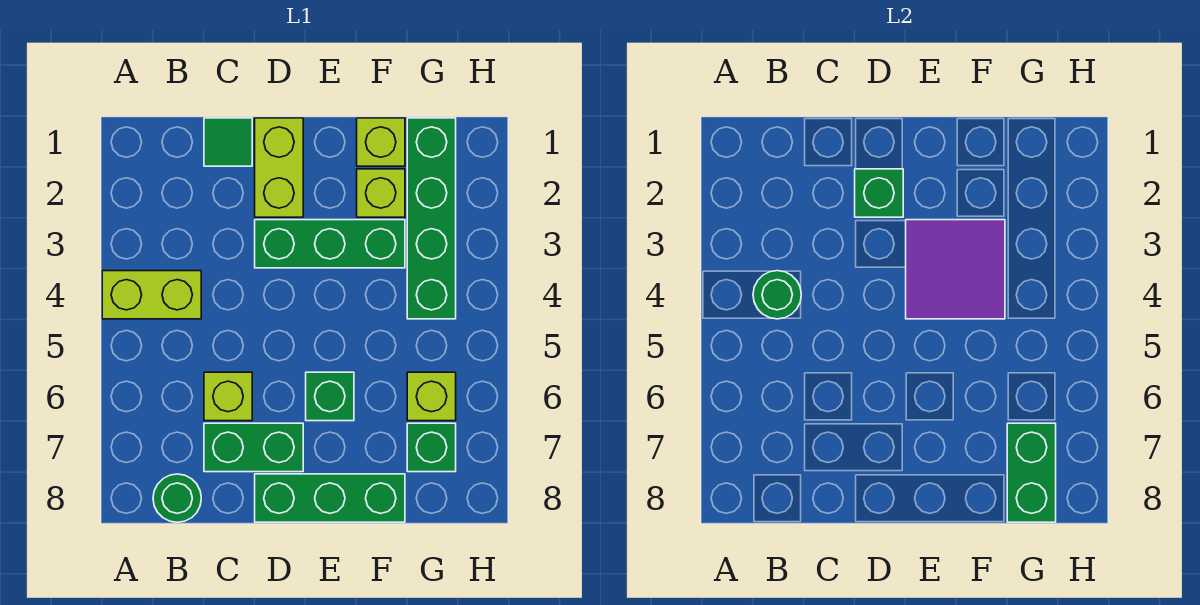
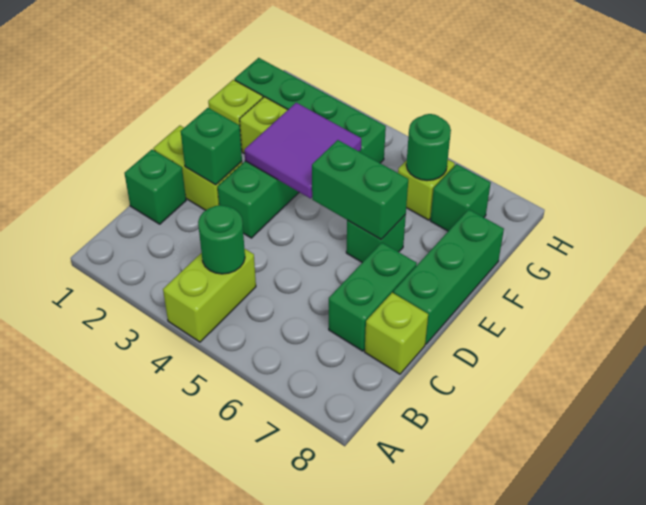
green round brick B8 level 1 -> green round brick G6 level 2
green tile C1 level 1 -> green brick C1 level 1
lime brick C6 level 1 -> lime brick C8 level 1
green brick G7:G8 level 2 -> green brick E5:E6 level 2

